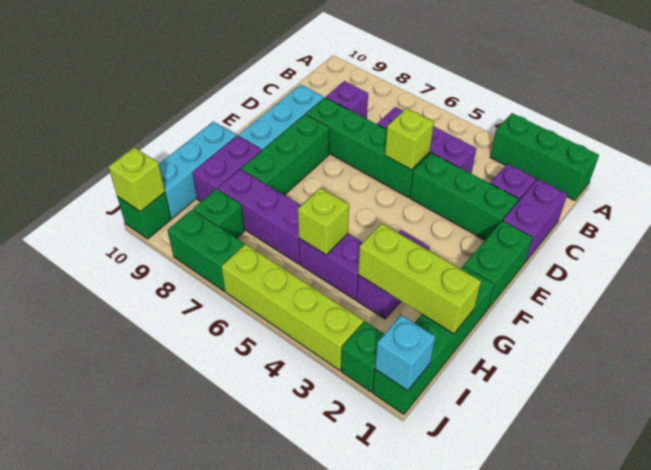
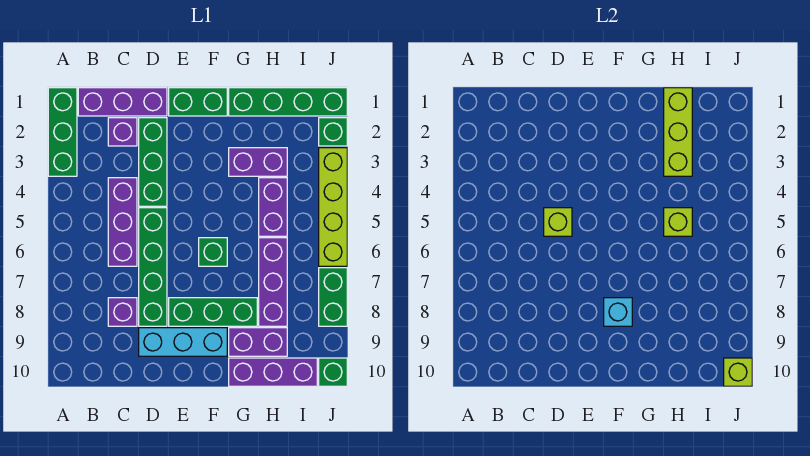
purple brick C1:D1 level 1 -> purple brick B1:D1 level 1
cyan brick G10:I10 level 1 -> purple brick G10:I10 level 1
green brick I8 level 1 -> green brick F6 level 1
cyan brick J1 level 2 -> cyan brick F8 level 2

